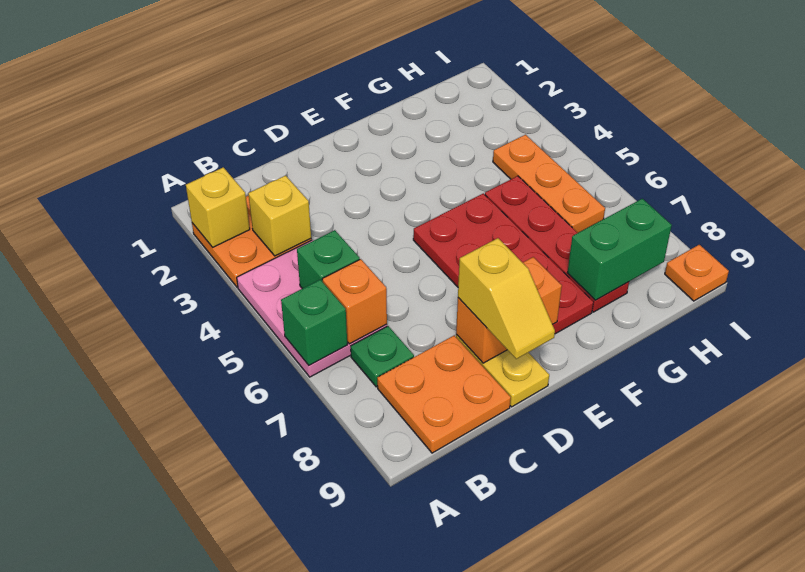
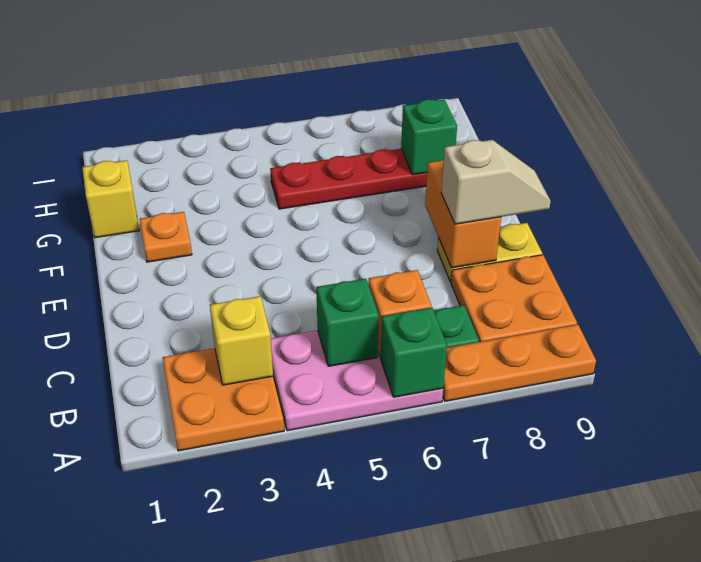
yellow brick A2 level 2 -> yellow brick G1 level 1
yellow slope D8:D9 level 3 top 8 -> tan slope D8:D9 level 3 top 8
red plate E5:F8 level 1 -> none
green brick G8:H8 level 2 -> green brick G8 level 2
orange plate H4:H6 level 1 -> orange plate A7:A9 level 1
orange plate I9 level 1 -> orange plate F2 level 1

